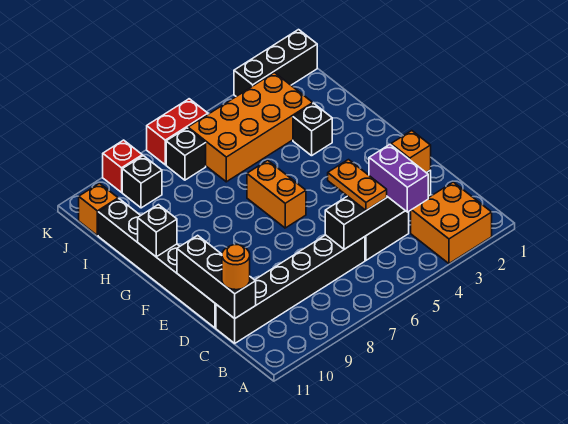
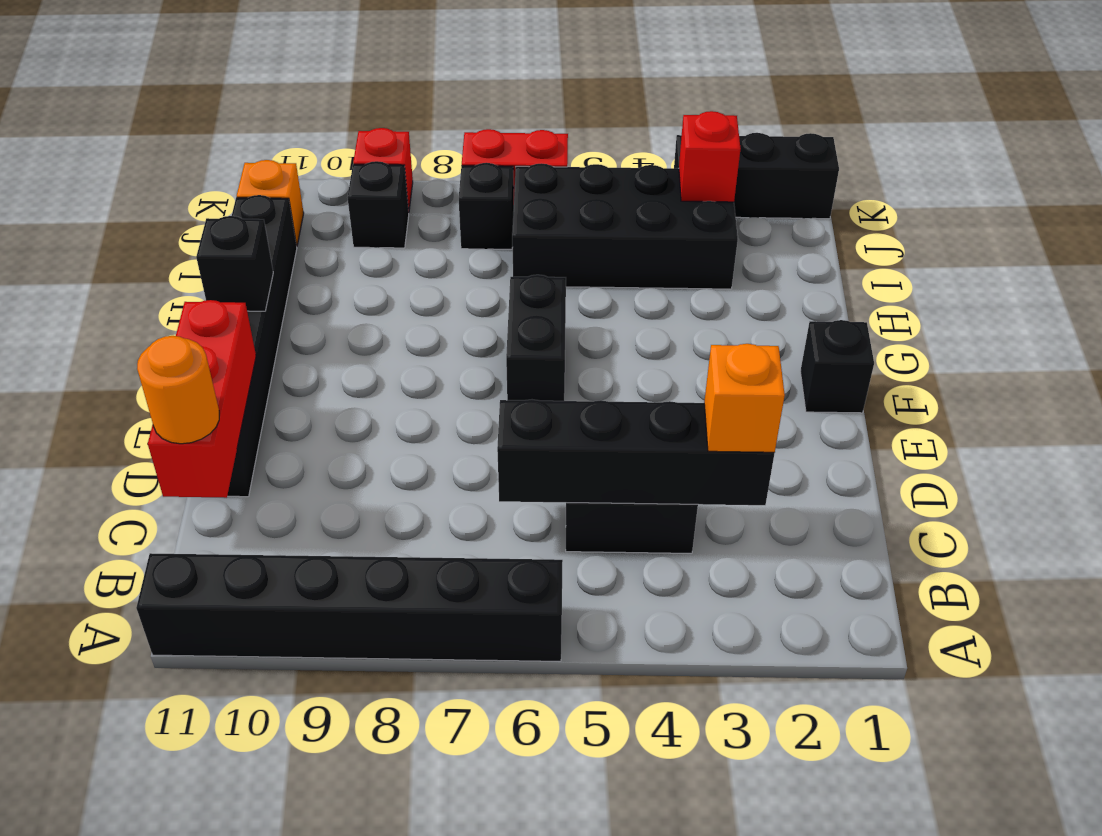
orange brick A2:B3 level 1 -> none
purple brick B4:C4 level 3 -> none
orange plate C5:D5 level 3 -> none
black brick C6:C11 level 1 -> black brick A6:A11 level 1
black brick C11:E11 level 2 -> red brick C11:E11 level 2
orange brick F6:G6 level 1 -> black brick F6:G6 level 1
black brick H3 level 1 -> black brick F1 level 1
orange brick I3:J6 level 1 -> black brick I3:J6 level 1
none -> red brick J3 level 2

